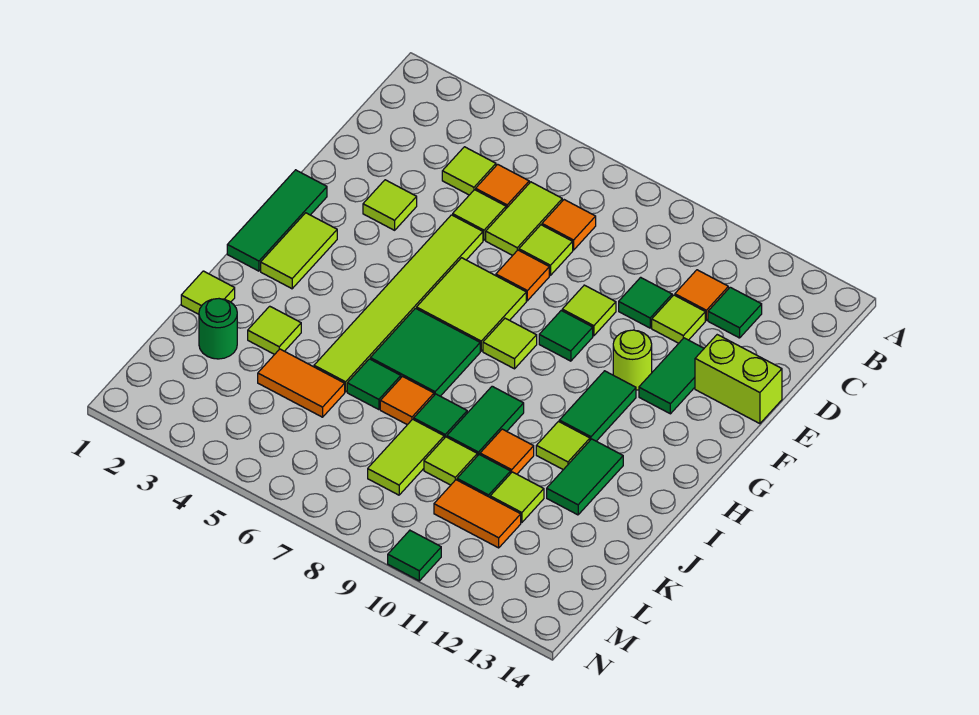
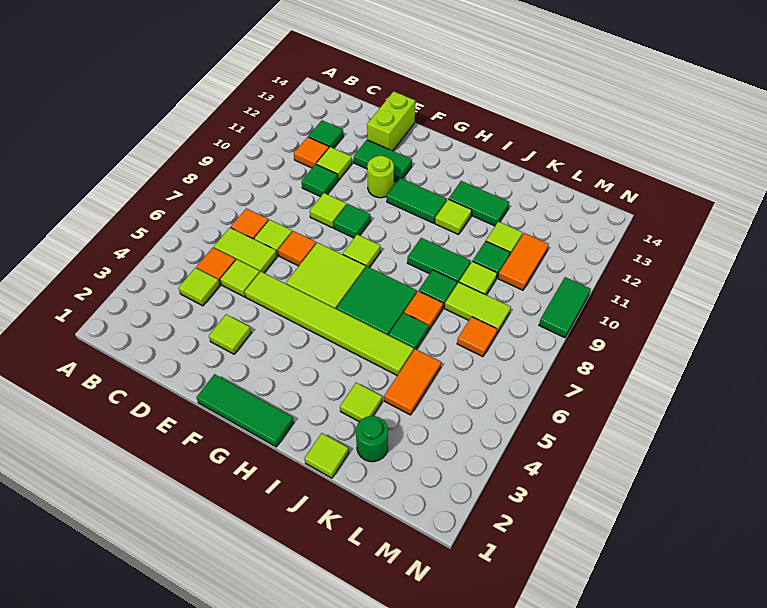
lime tile G2:H2 level 1 -> none
orange tile J10 level 1 -> orange tile L7 level 1
green tile N10 level 1 -> green tile N9:N10 level 1

